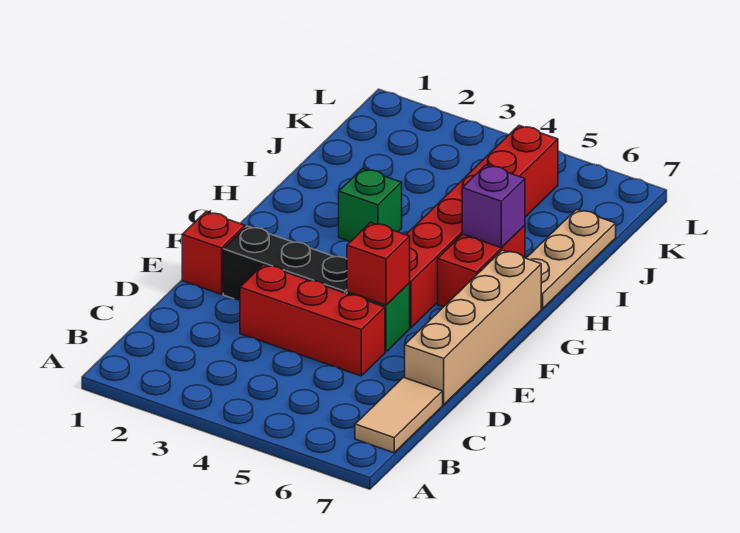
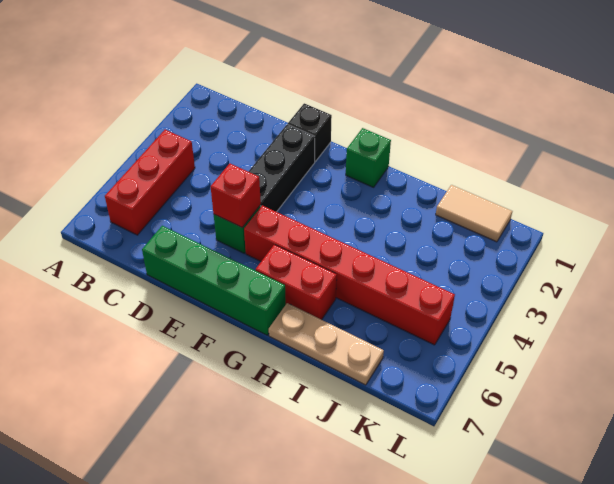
tan tile B7:C7 level 1 -> tan tile J1:K1 level 1
red brick D3:D5 level 1 -> red brick B4:B6 level 1
tan brick D7:G7 level 1 -> green brick D7:G7 level 1
red brick E1 level 1 -> black brick E1 level 1
green brick H3 level 1 -> green brick G1 level 1
purple brick H6 level 2 -> none

